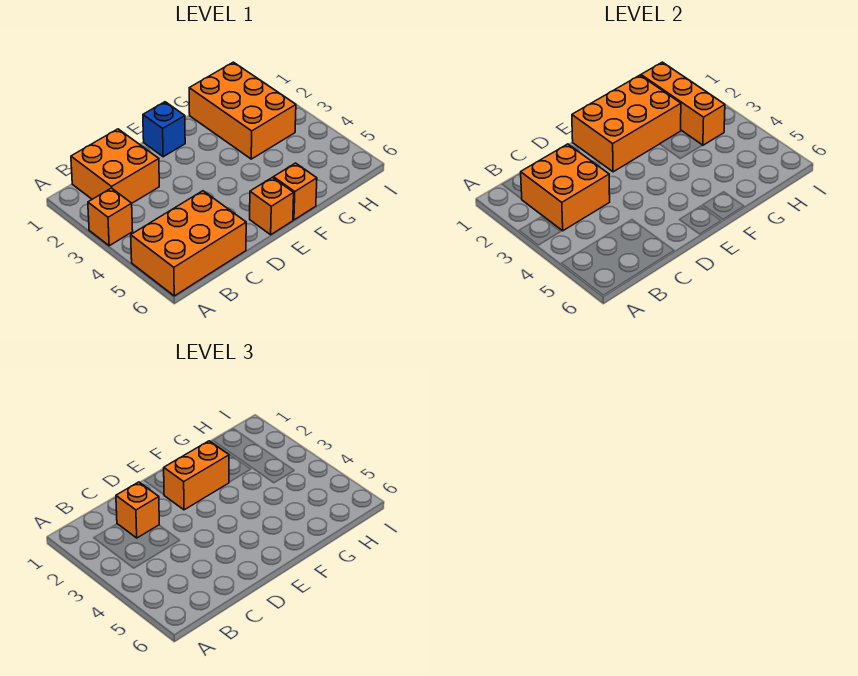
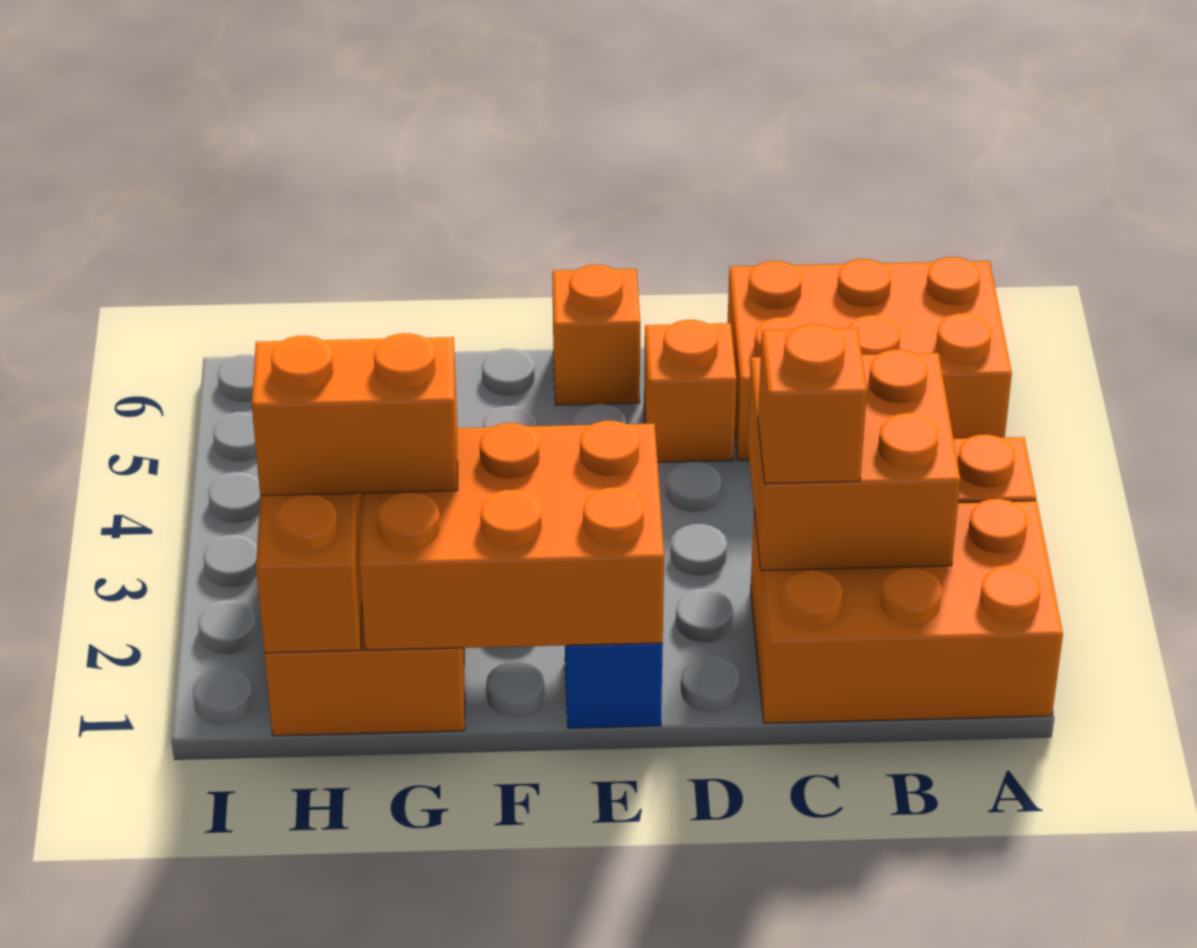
orange brick B1:C2 level 1 -> orange brick A1:C2 level 1
orange brick E2:F2 level 3 -> orange brick G2:H2 level 3
orange brick F6 level 1 -> orange brick D5 level 1

